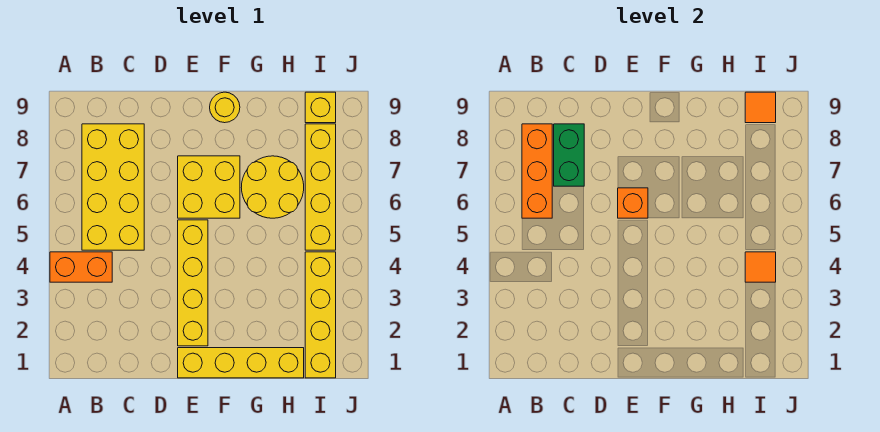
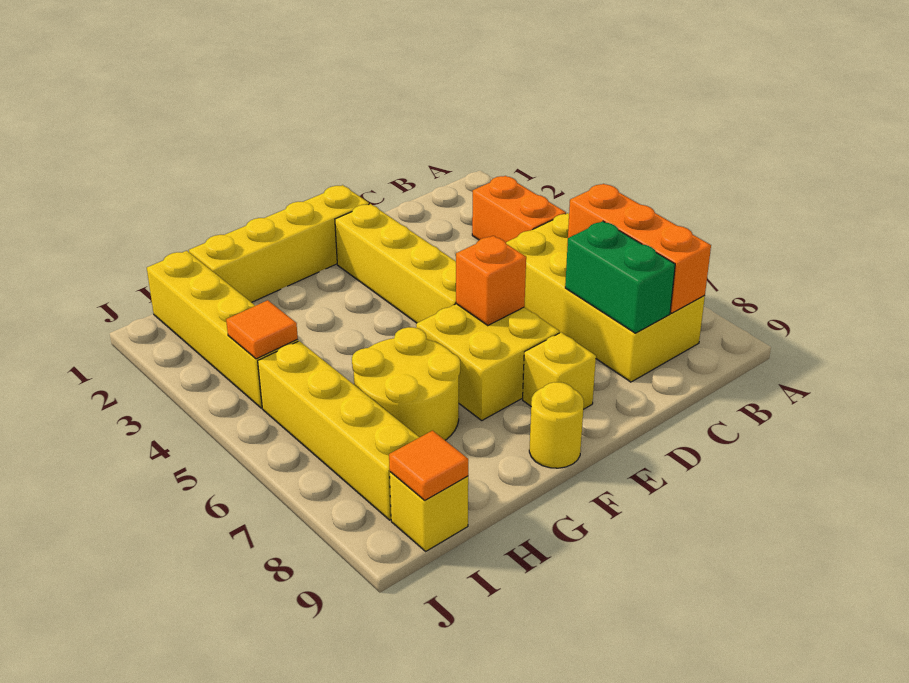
orange brick A4:B4 level 1 -> orange brick B3:B4 level 1
none -> yellow brick E8 level 1

